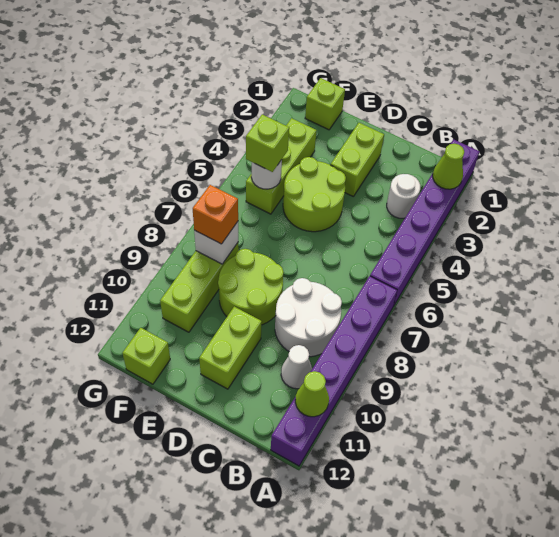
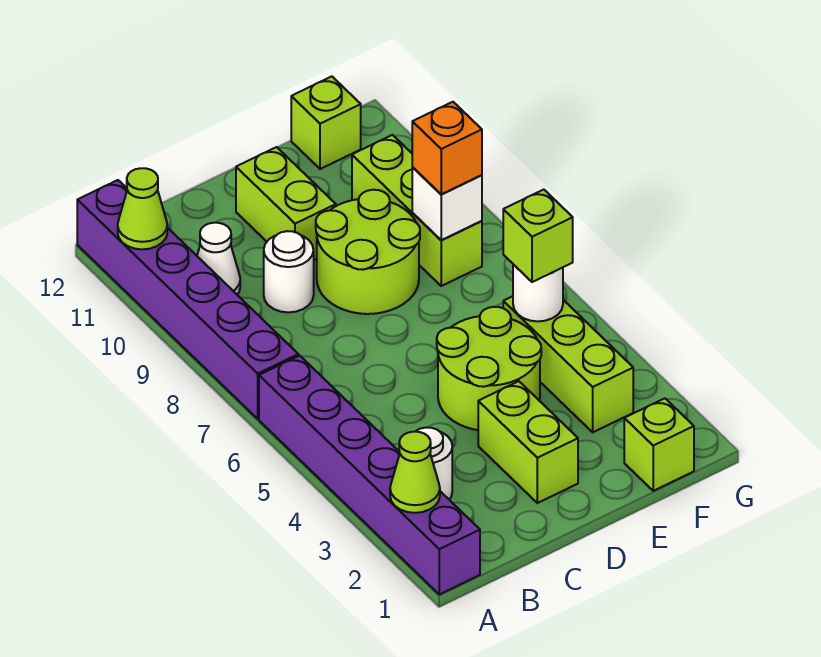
white round brick B8:C9 level 1 -> white round brick C9 level 1

